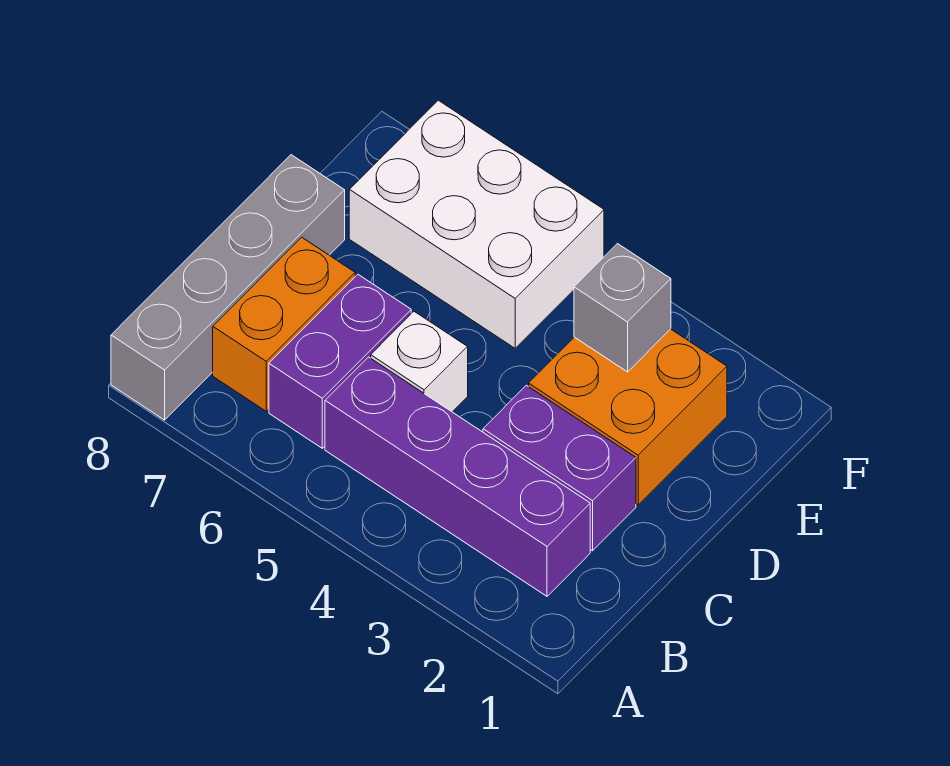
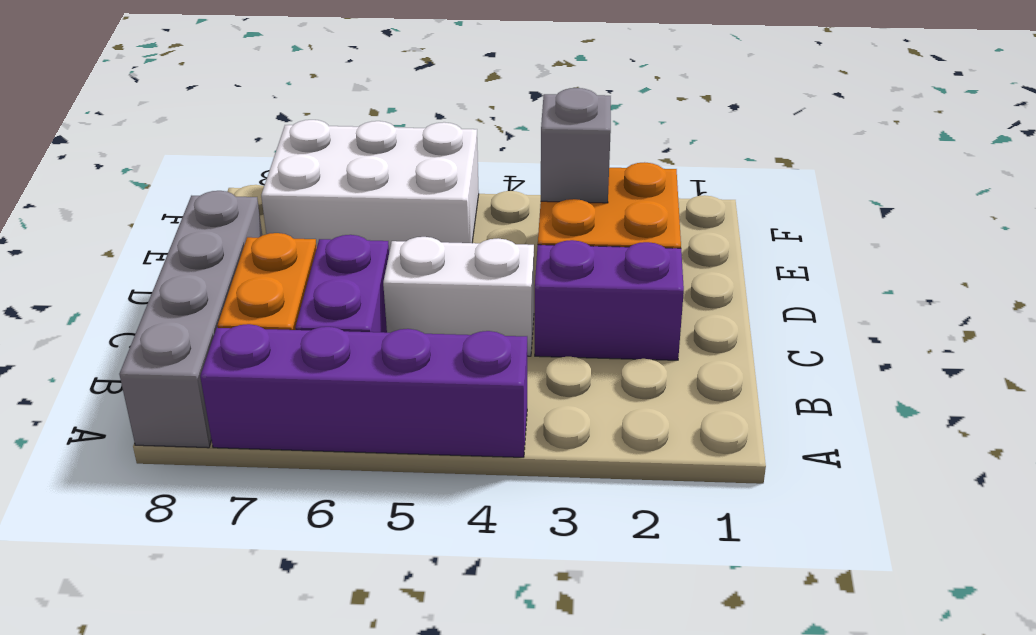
purple brick B2:B5 level 1 -> purple brick A4:A7 level 1
white brick C5 level 1 -> white brick C4:C5 level 1

